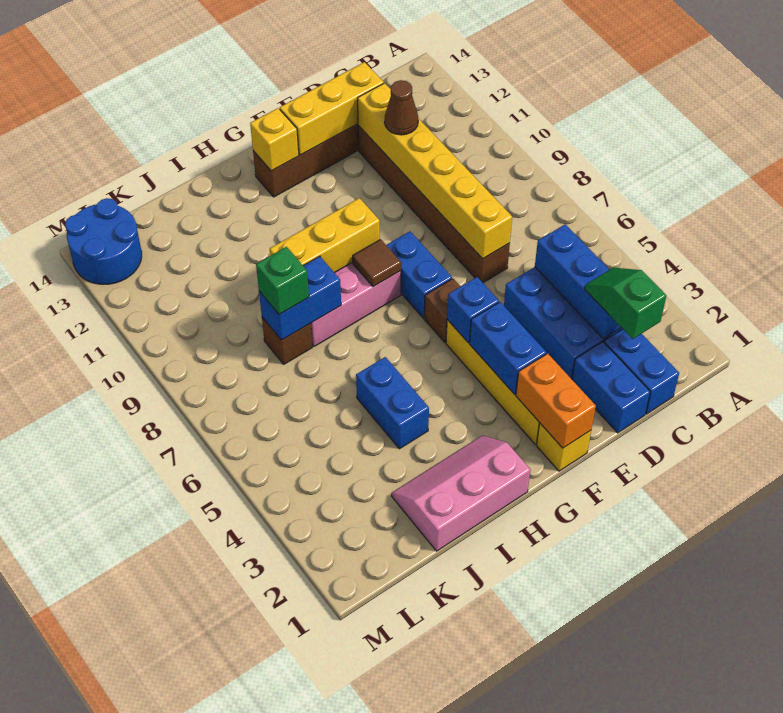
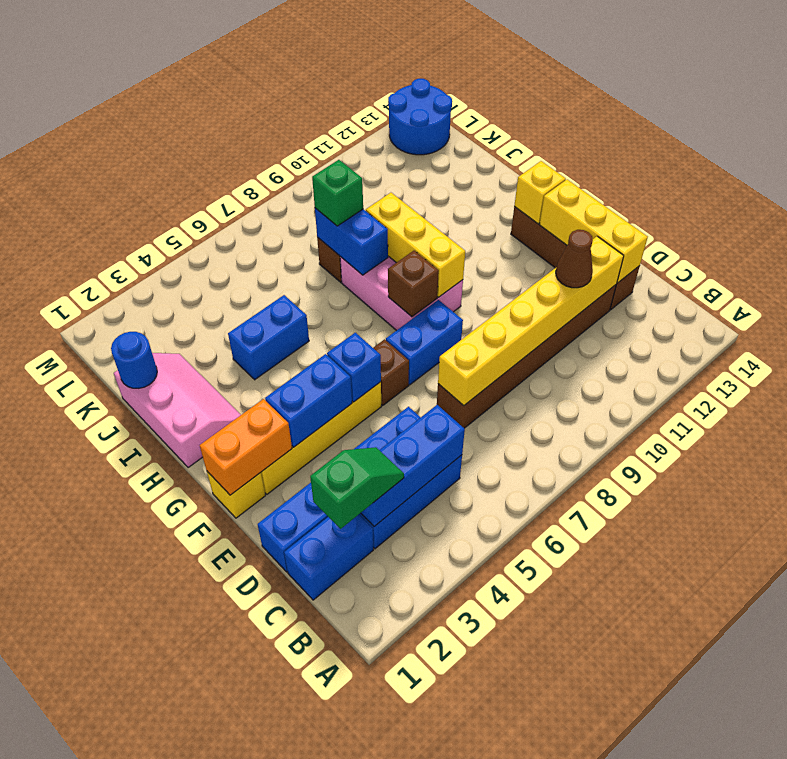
brown tile G8 level 2 -> brown brick G8 level 2
none -> blue round brick J1 level 2

